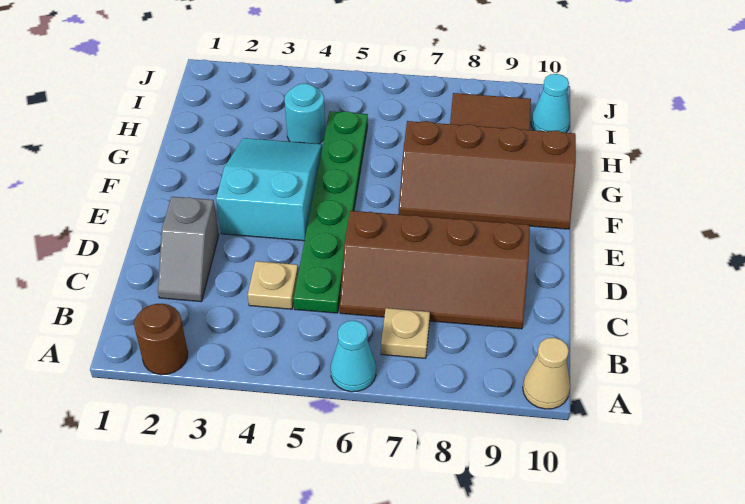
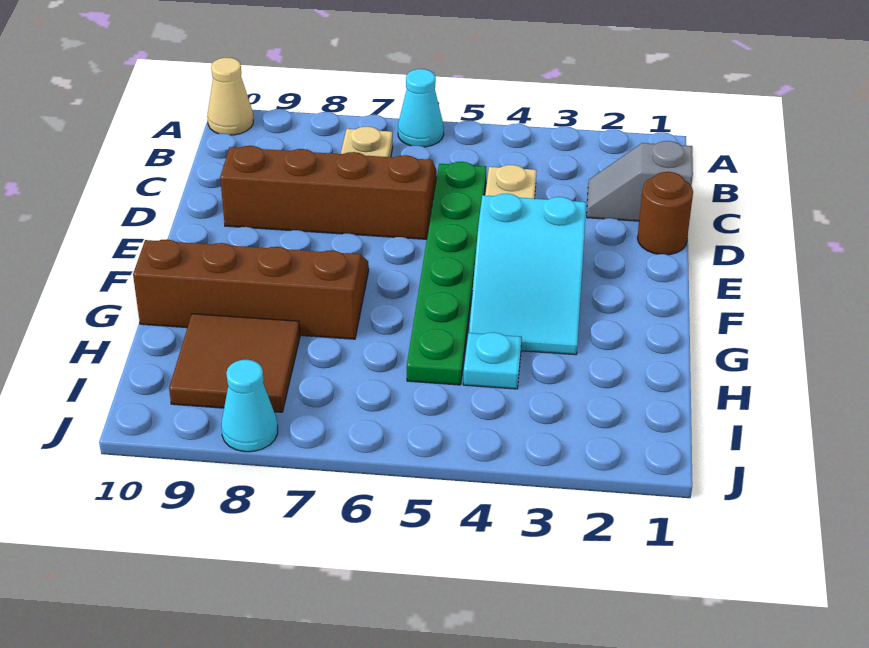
brown round brick A2 level 1 -> brown round brick D1 level 1
grey slope C2:D2 level 1 top D -> grey slope C1:C2 level 1 top 1
cyan round brick H4 level 1 -> cyan plate H4 level 1
cyan cone I10 level 1 -> cyan cone J8 level 1

